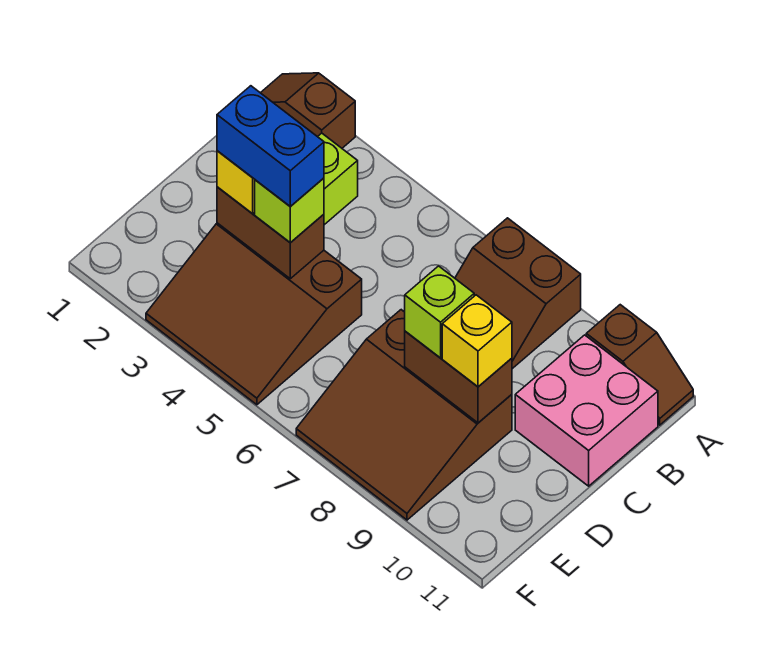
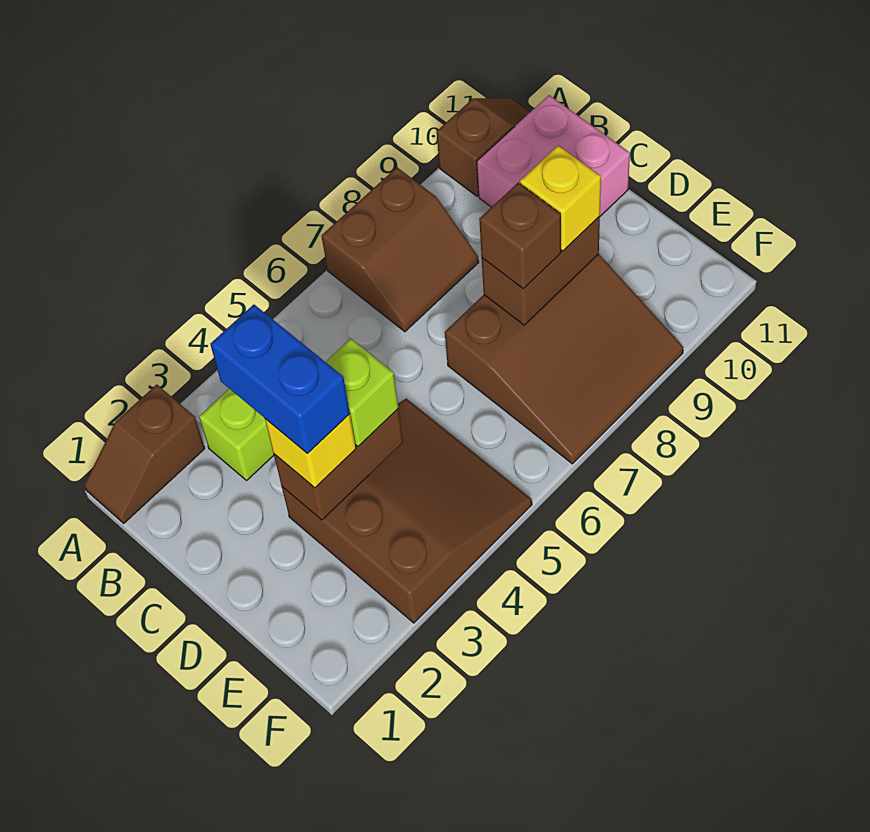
brown slope D3:F5 level 1 top D -> brown slope D3:F5 level 1 top 3
blue brick D3:D4 level 4 -> blue brick C3:D3 level 4
lime brick D8 level 3 -> brown brick D8 level 3

